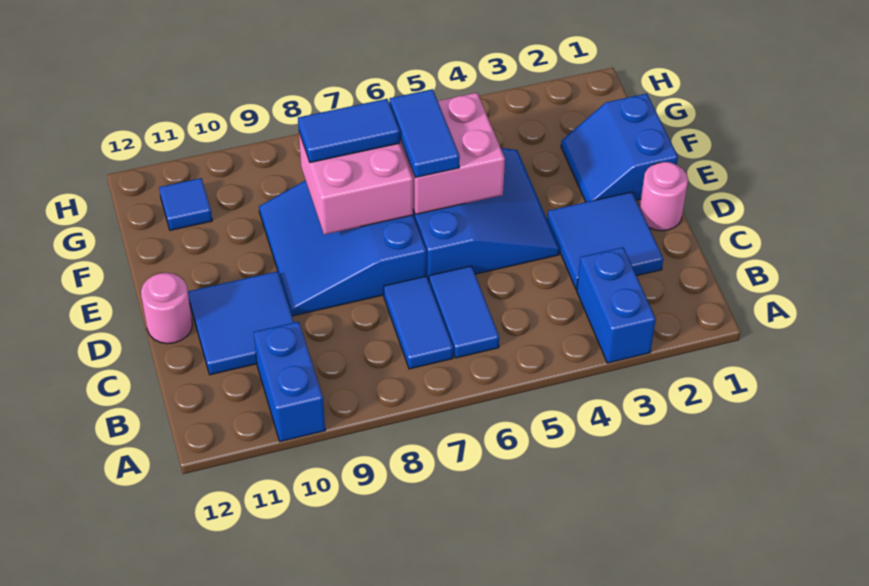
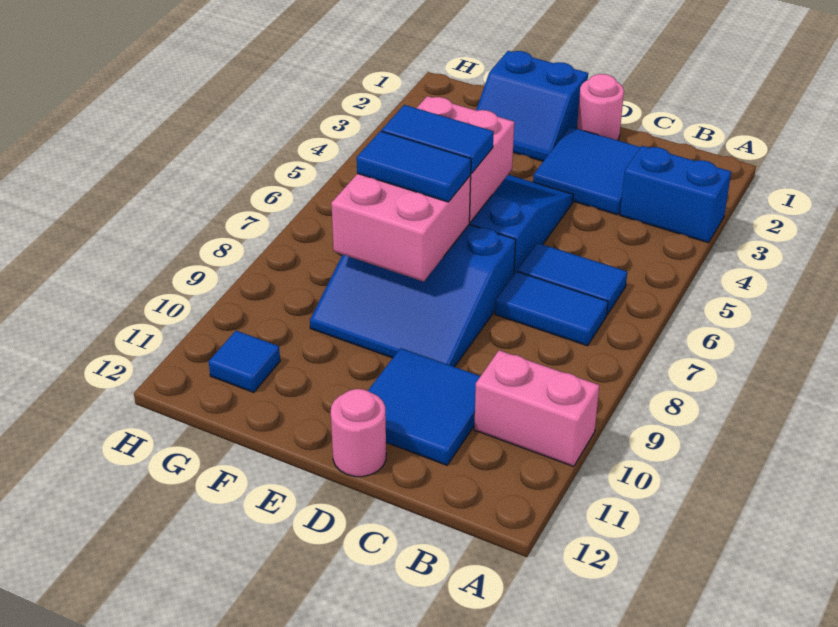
blue brick A10:B10 level 1 -> pink brick A10:B10 level 1
blue tile F7:F8 level 3 -> blue tile E7:F7 level 3

